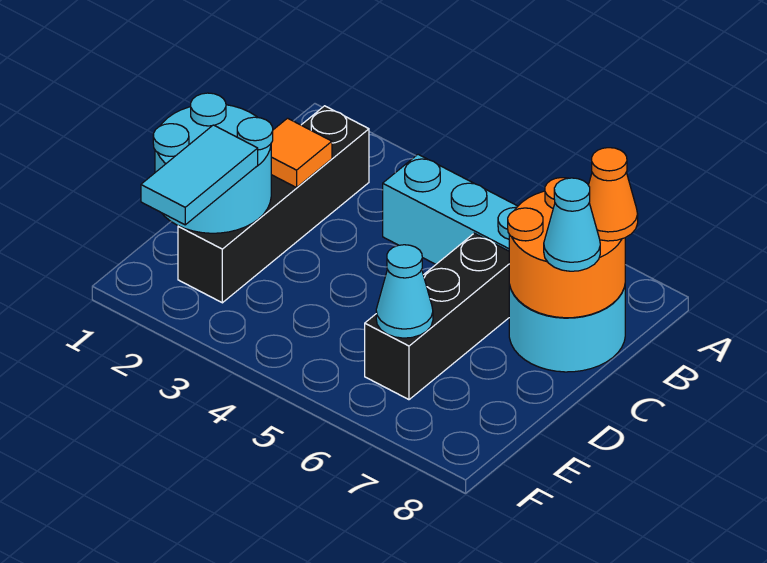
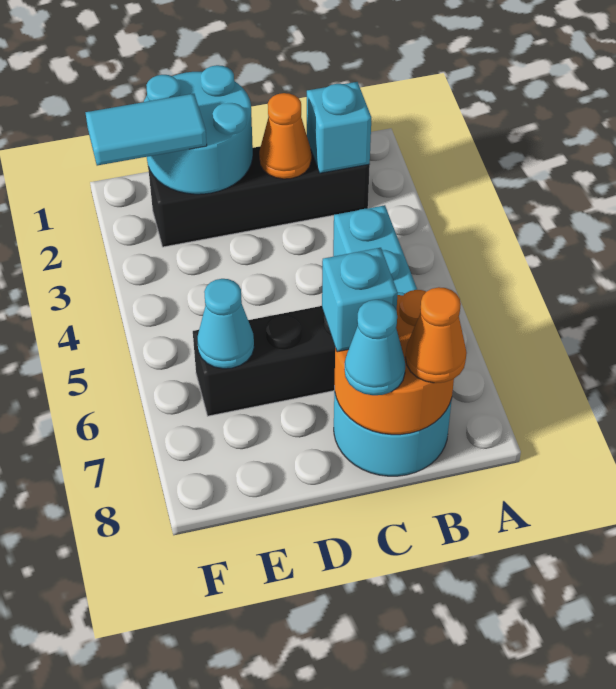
none -> cyan brick B2 level 2
orange tile C2 level 2 -> orange cone C2 level 2
none -> cyan brick C7 level 3

